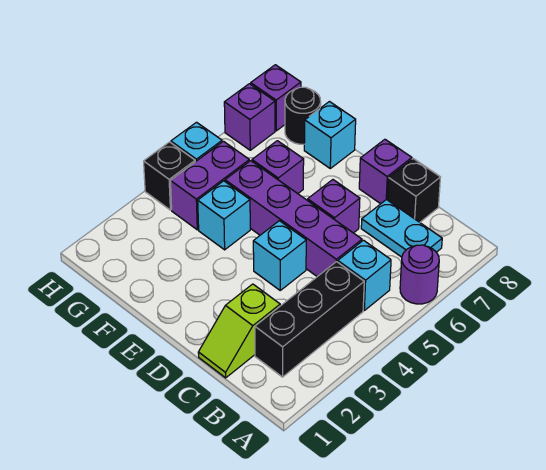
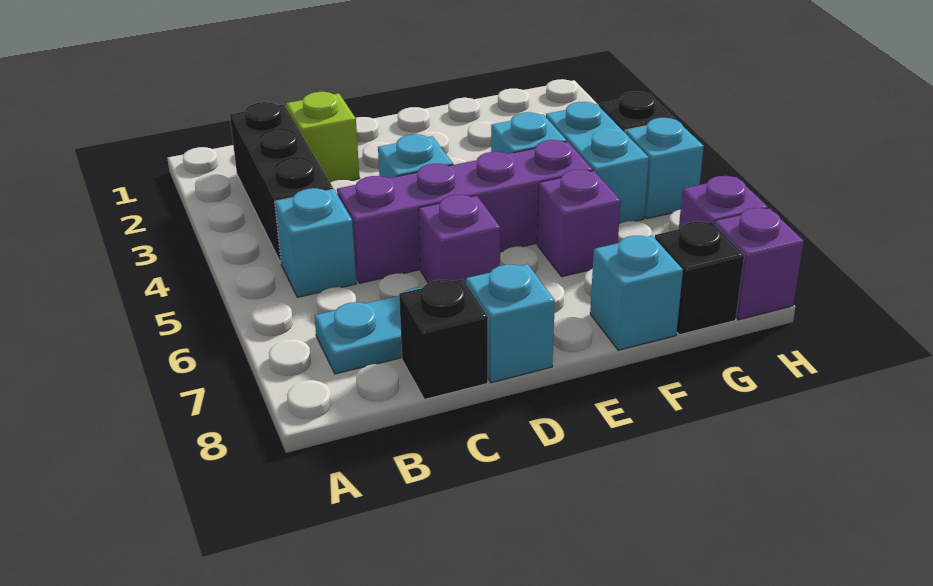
purple round brick A6 level 1 -> none
purple brick D8 level 1 -> cyan brick D8 level 1
purple brick G4:G5 level 1 -> cyan brick G4:G5 level 1
black round brick G8 level 1 -> black brick G8 level 1

